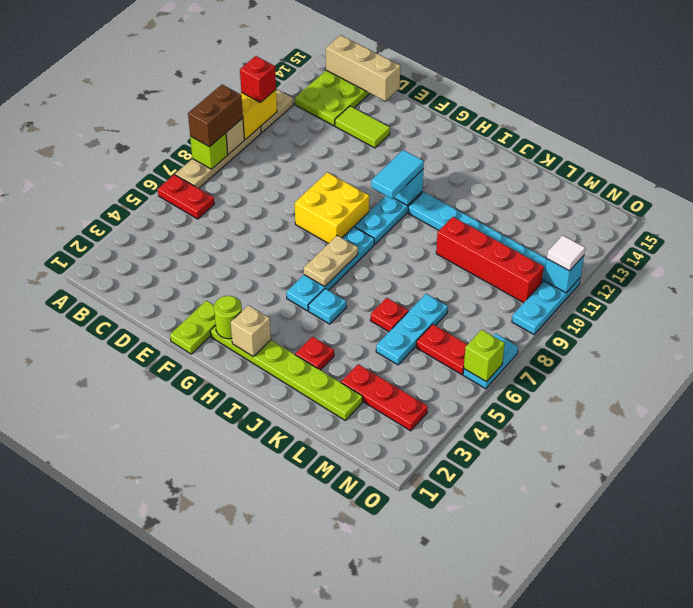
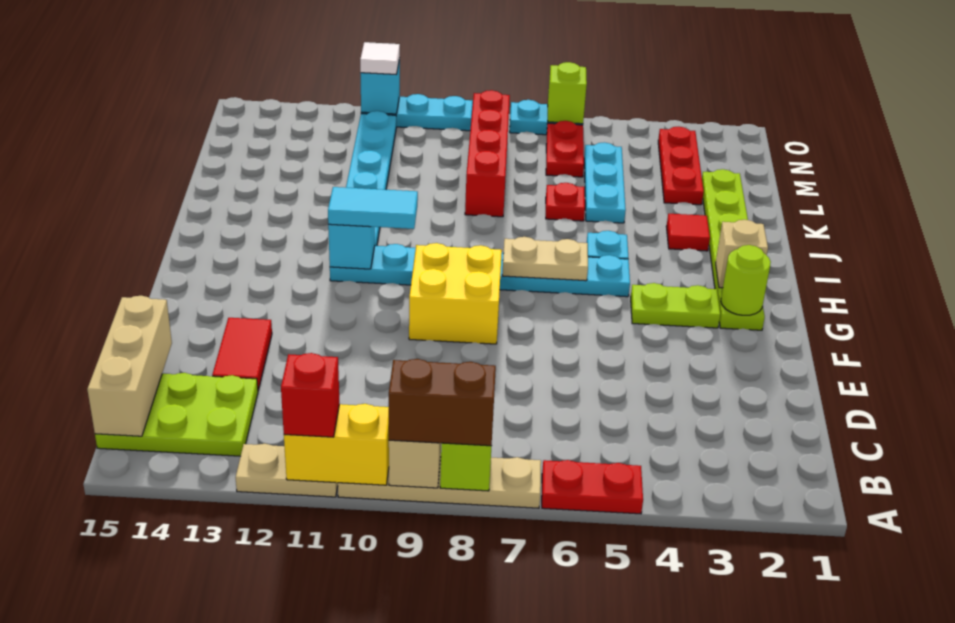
red plate A6:B6 level 1 -> red plate A5:A6 level 1
lime tile D13:E13 level 1 -> red tile D13:E13 level 1
lime plate F1:F2 level 1 -> lime plate G3:G4 level 1
red plate J3 level 1 -> red tile J3 level 1
red brick K10:N10 level 1 -> red brick K8:N8 level 1
cyan plate L5:L7 level 1 -> cyan plate K5:M5 level 1

